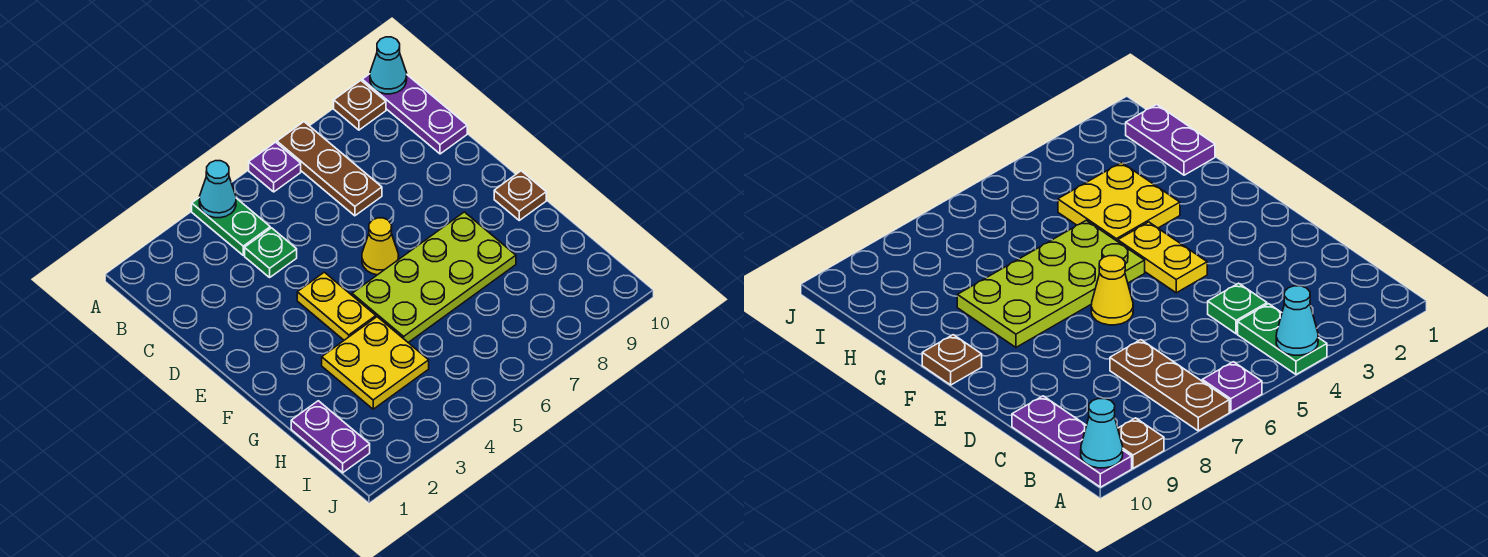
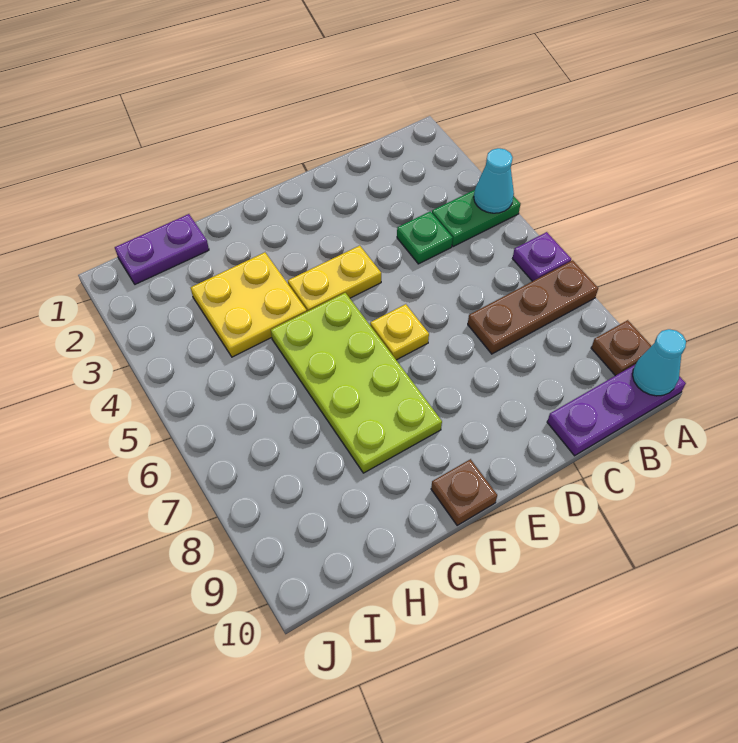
yellow cone E6 level 1 -> yellow plate E6 level 1

